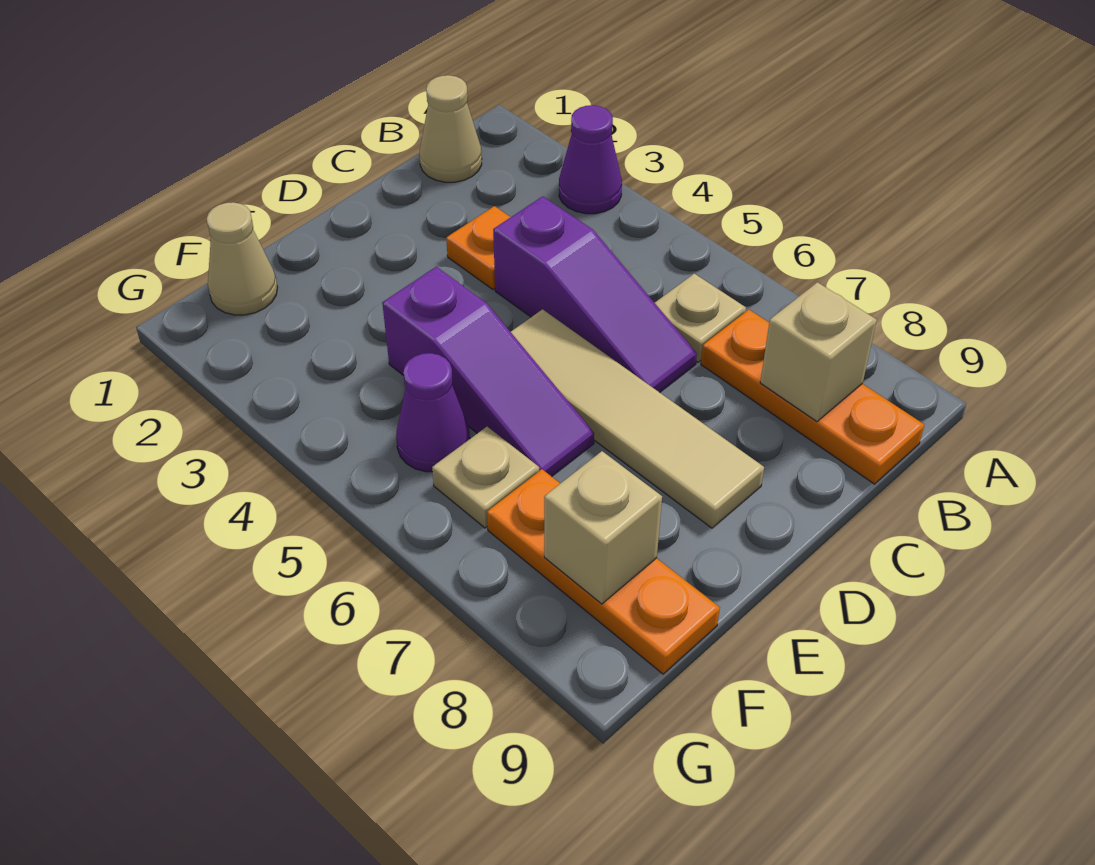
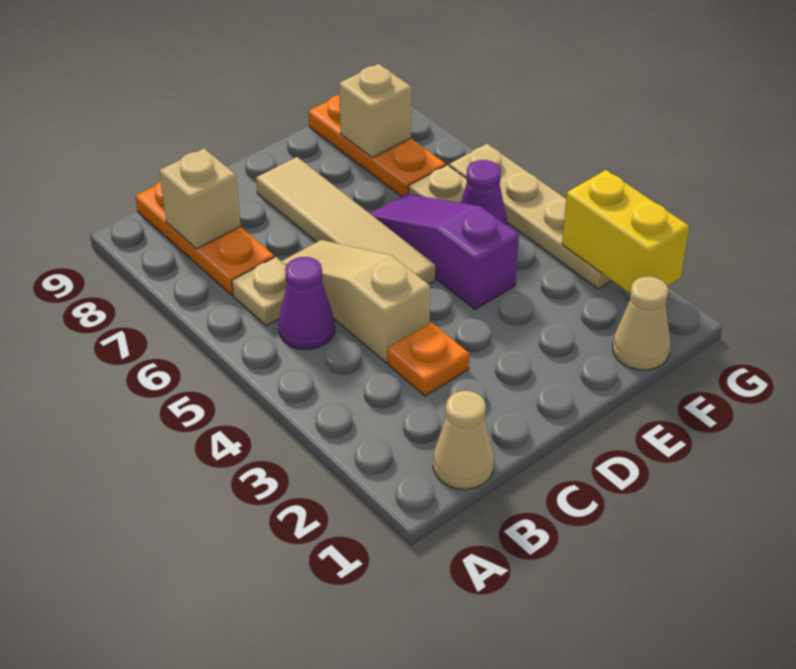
purple cone A3 level 1 -> purple cone B5 level 1
purple slope C4:C6 level 1 top 4 -> tan slope C4:C6 level 1 top 4
none -> yellow brick G2:G3 level 2
none -> tan plate G3:G6 level 1

